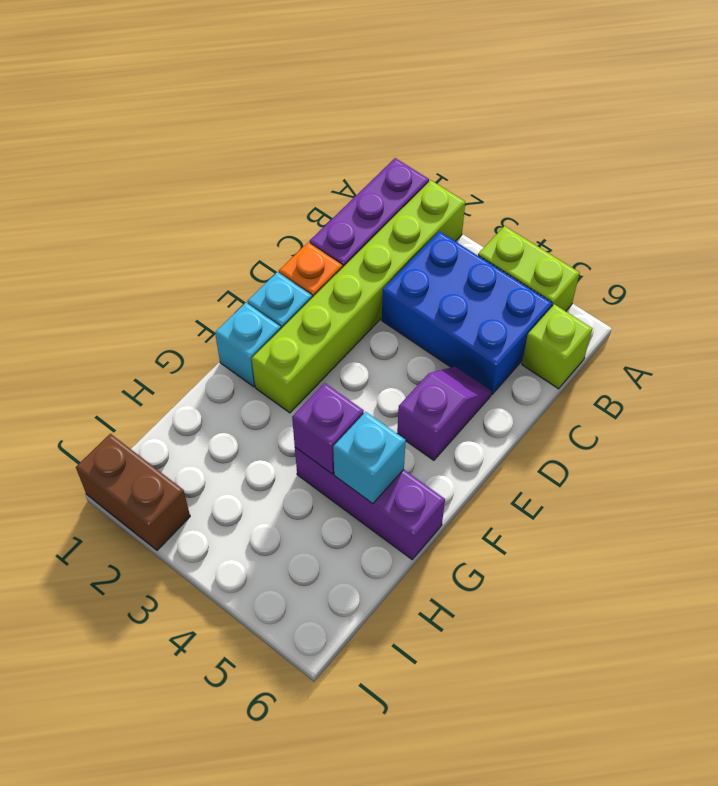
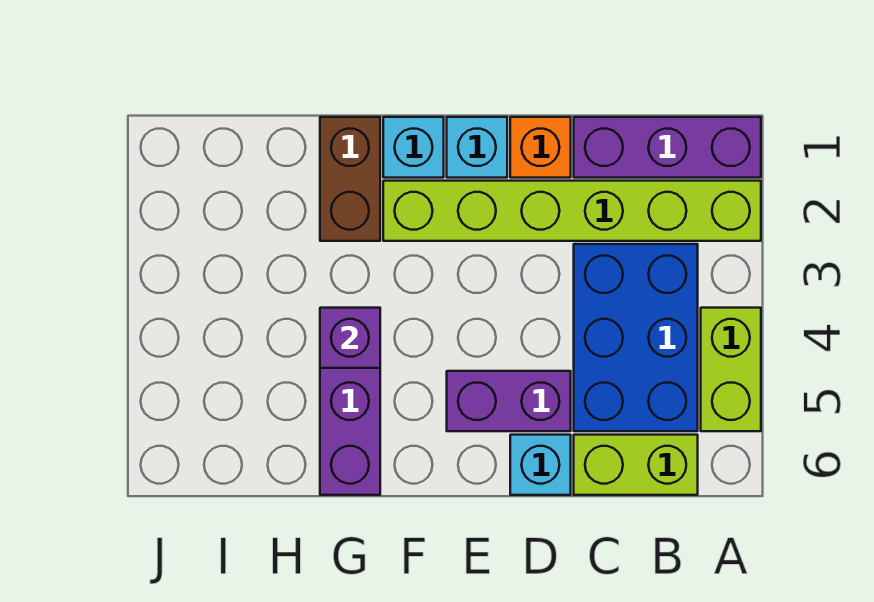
lime brick B6 level 1 -> lime brick B6:C6 level 1
purple slope D5:E5 level 1 top E -> purple brick D5:E5 level 1
cyan brick G5 level 2 -> cyan brick D6 level 1
brown brick J1:J2 level 1 -> brown brick G1:G2 level 1

